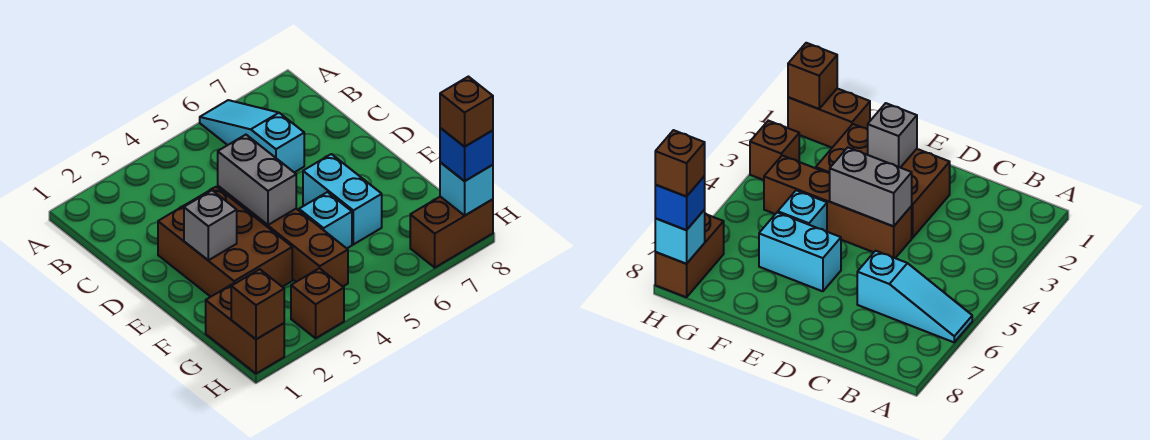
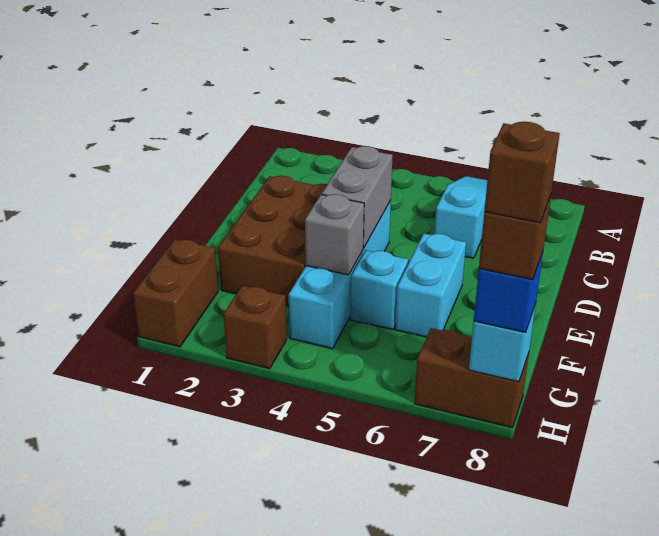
brown brick D4:G4 level 1 -> cyan brick D4:G4 level 1
grey brick E2 level 2 -> grey brick F4 level 2
brown brick H1 level 2 -> brown brick H8 level 5

